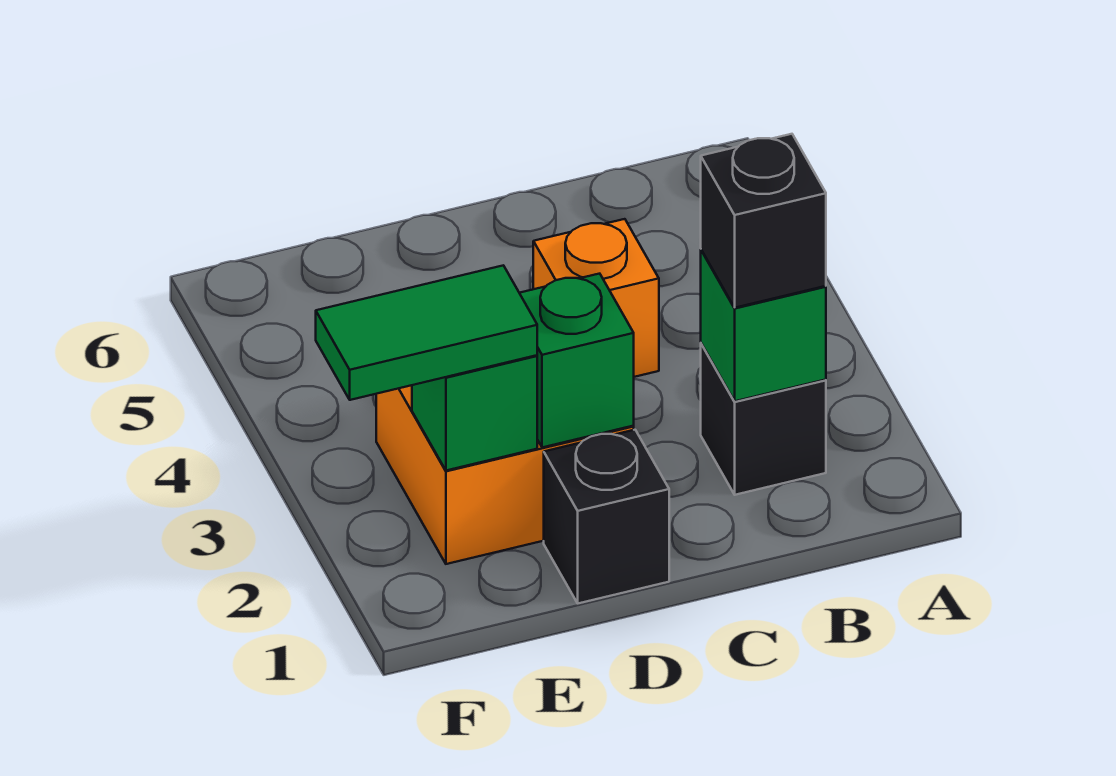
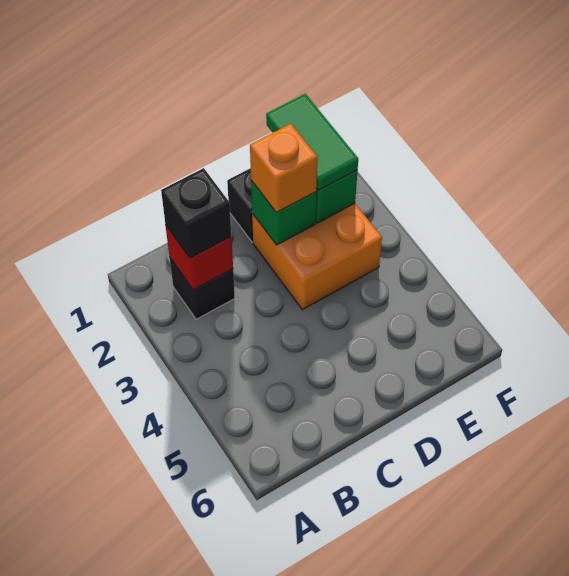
green brick B2 level 2 -> red brick B2 level 2
orange brick C4 level 1 -> orange brick D2 level 3
green tile E2:F2 level 3 -> green tile E1:E2 level 3

